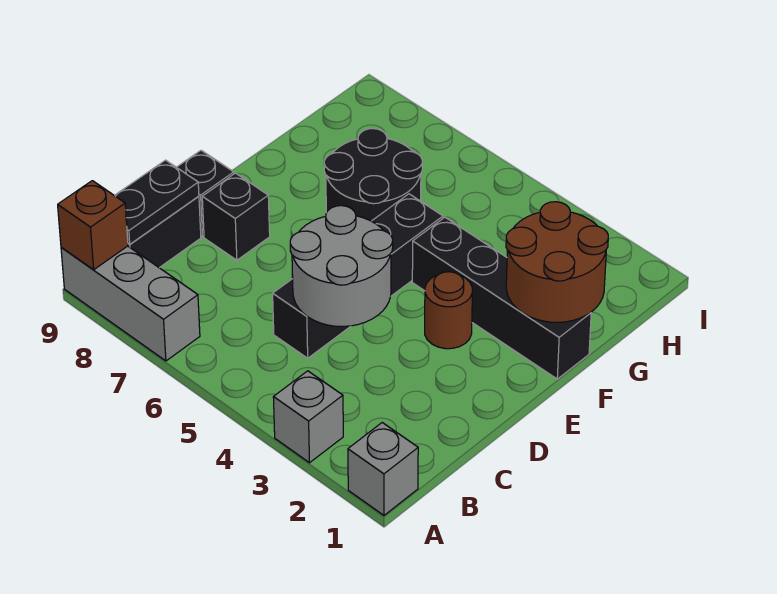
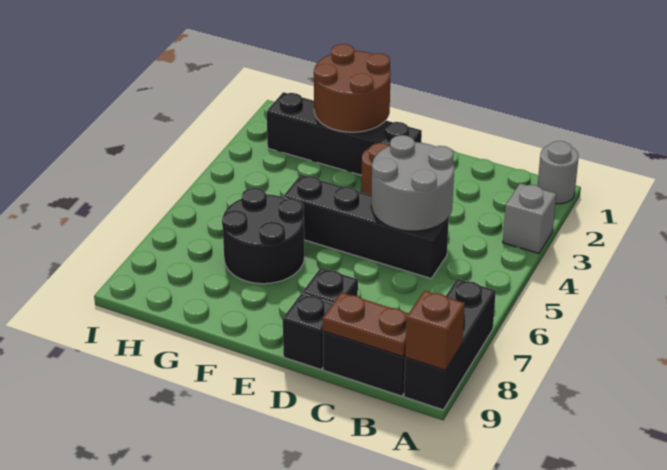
grey brick A1 level 1 -> grey round brick A1 level 1
grey brick A7:A9 level 1 -> black brick A7:A9 level 1
black plate B9:C9 level 2 -> brown plate B9:C9 level 2
black brick F1:F4 level 1 -> black brick E2:H2 level 1

